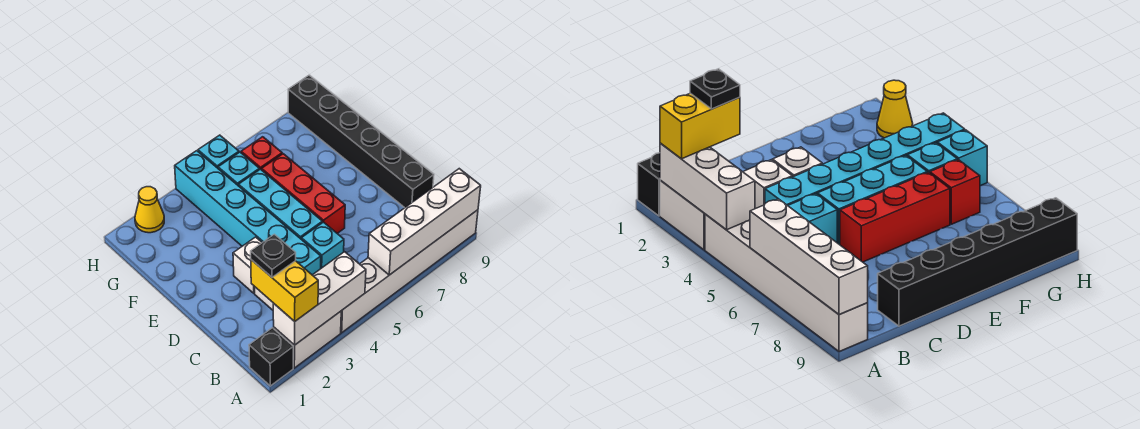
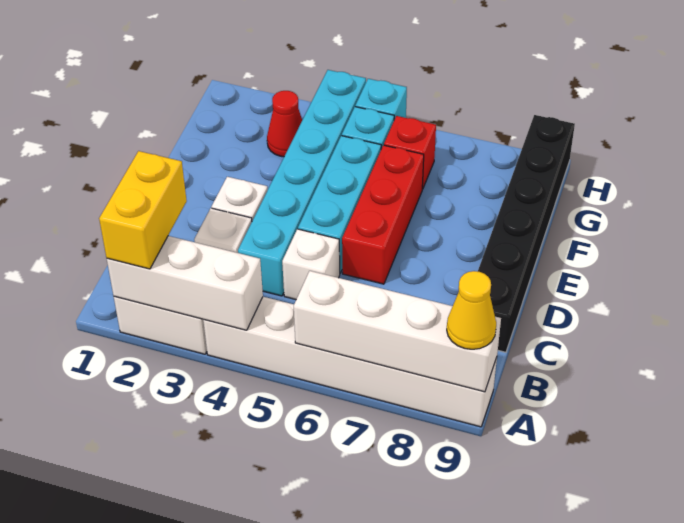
black brick A1 level 1 -> none
black plate B2 level 4 -> none
cyan brick C5 level 1 -> white brick C5 level 1
none -> red cone G3 level 1
yellow cone H2 level 1 -> yellow cone A9 level 3

